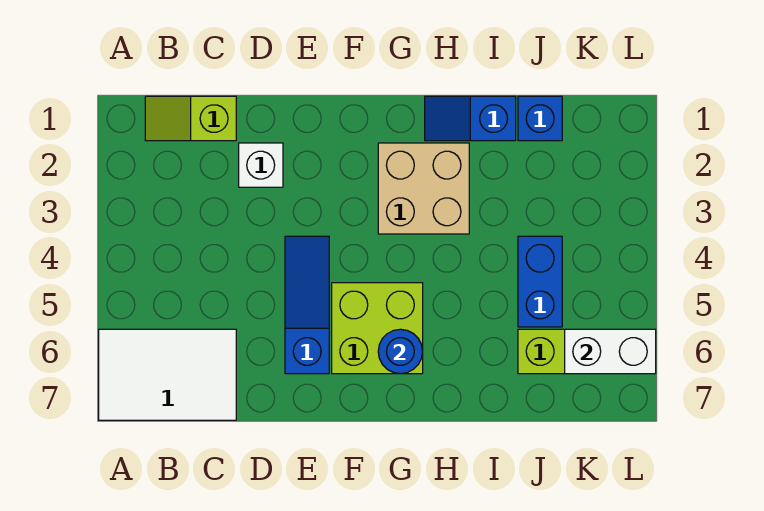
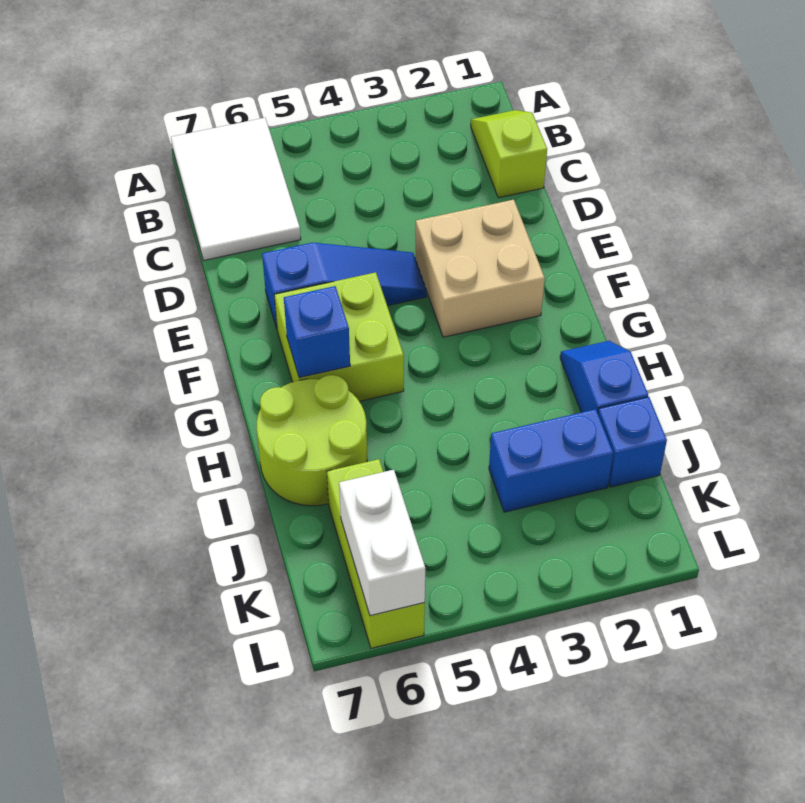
white brick D2 level 1 -> none
tan brick G2:H3 level 1 -> tan brick E2:F3 level 1
blue round brick G6 level 2 -> blue brick G6 level 2
none -> lime round brick H6:I7 level 1
blue brick J4:J5 level 1 -> blue brick J2:J3 level 1

